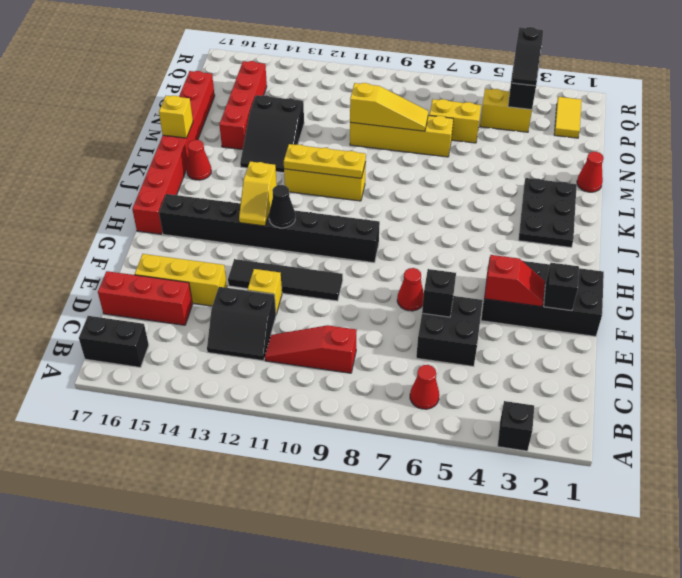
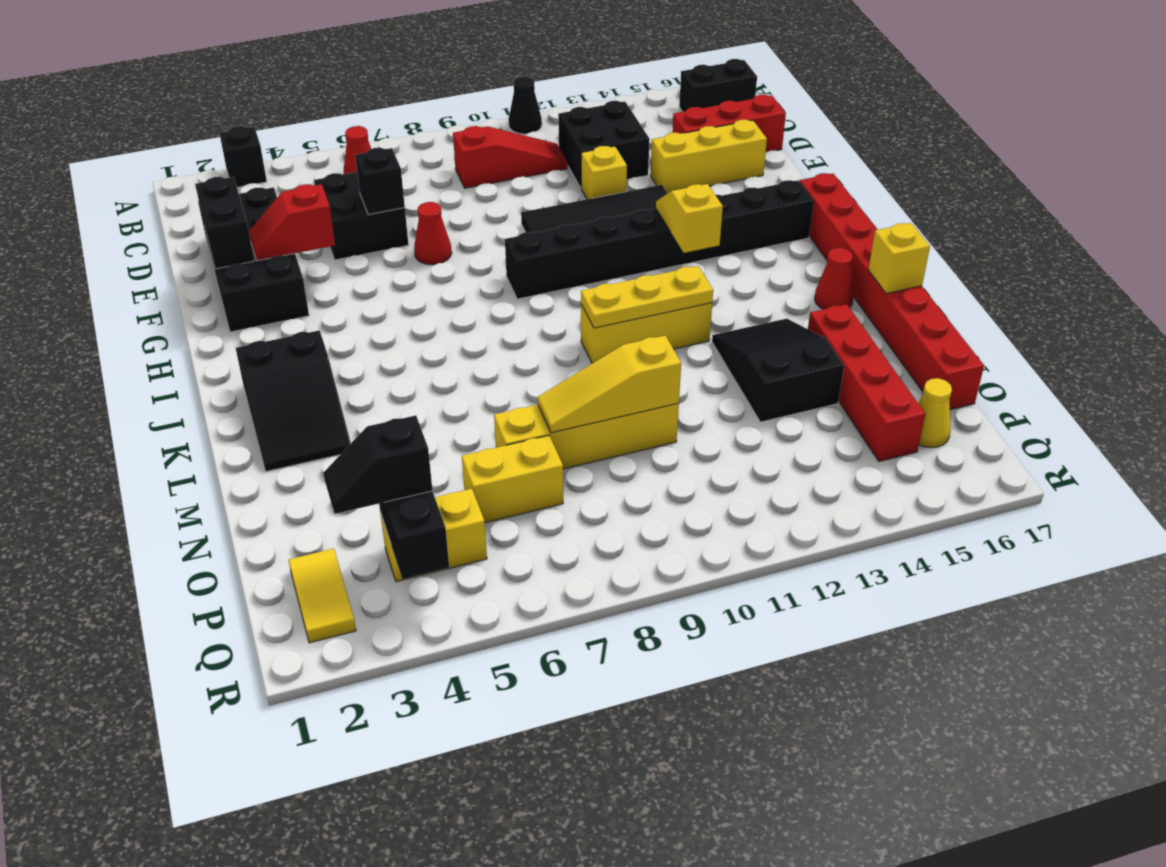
black slope C12:D13 level 1 top D -> black brick C12:D13 level 1
black brick F1:G4 level 1 -> black brick D2:G3 level 1
black brick F2 level 2 -> black brick E2:F2 level 2
black cone H12 level 2 -> black cone A11 level 1
black plate J2:L3 level 1 -> black slope J2:L3 level 1 top J
red cone M1 level 1 -> none
black slope P4:Q4 level 3 top Q -> black slope P3:P4 level 3 top 4
none -> yellow cone P16 level 1

